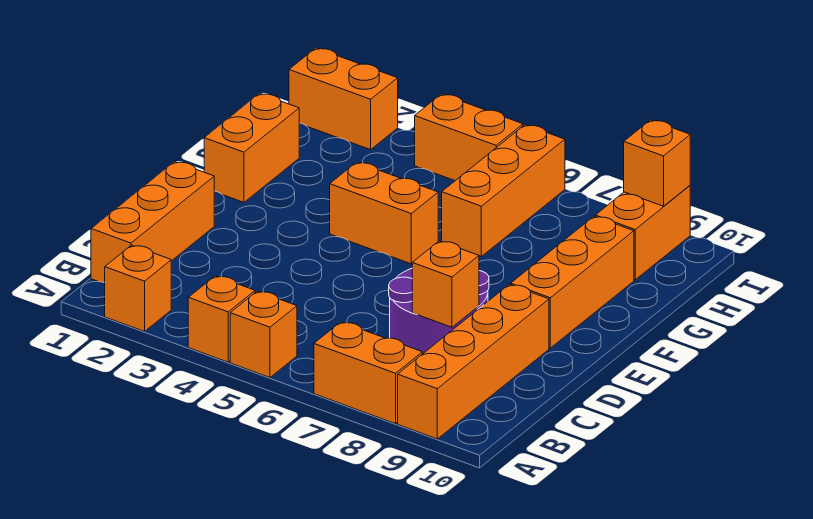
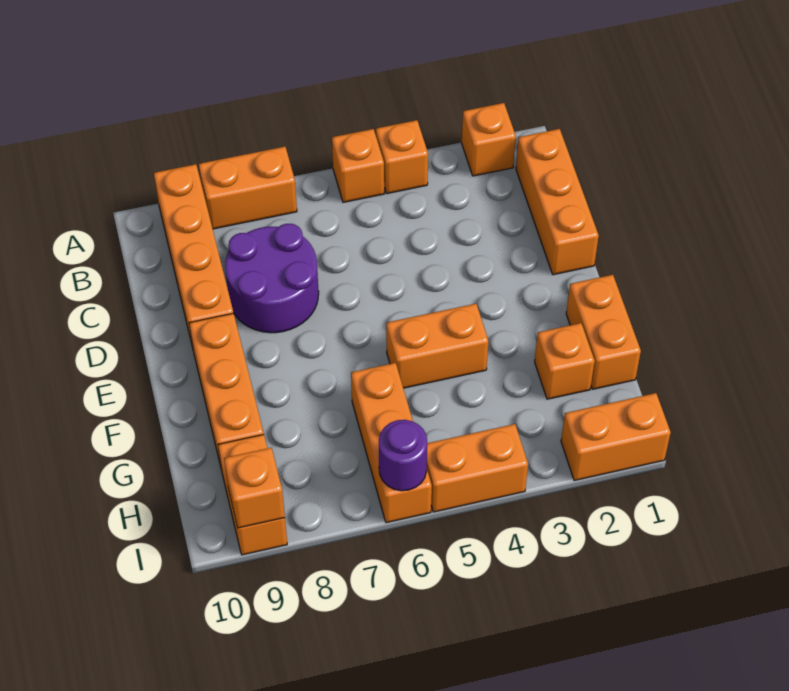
orange brick C8 level 2 -> orange brick G2 level 1
none -> purple round brick I6 level 2

